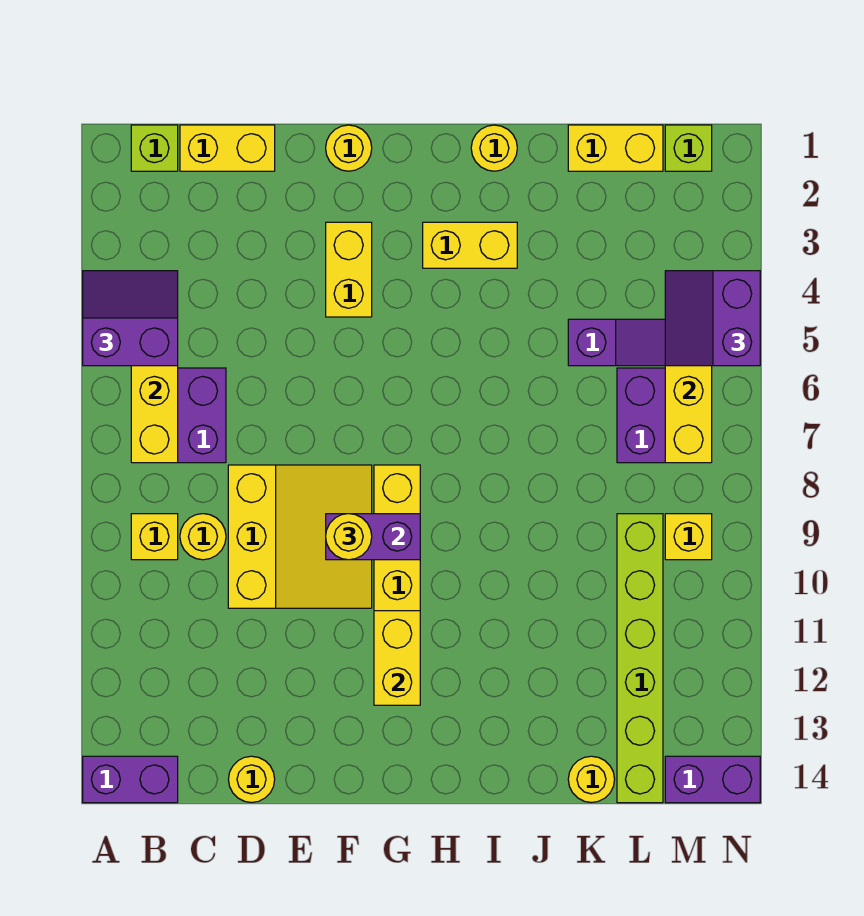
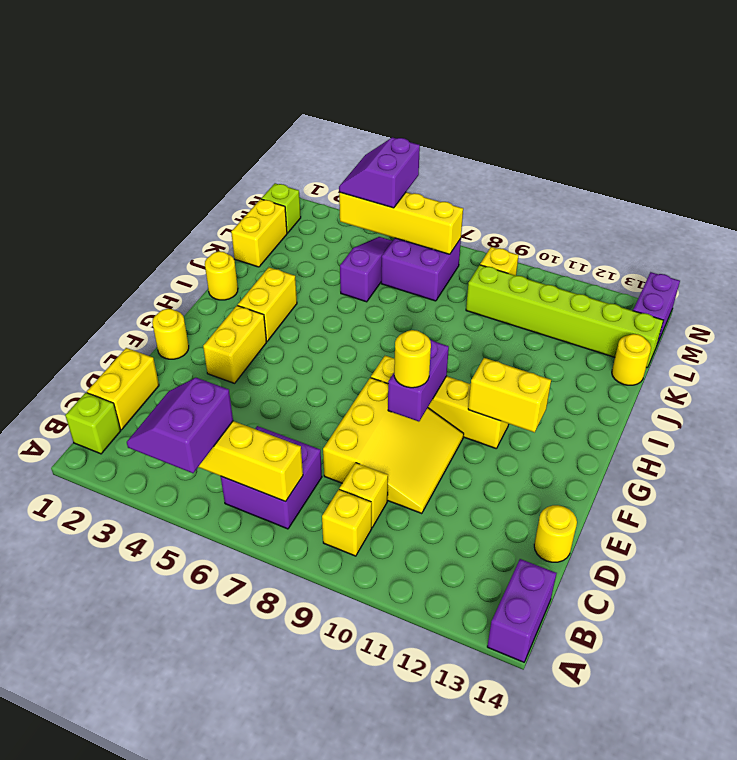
yellow round brick C9 level 1 -> yellow brick C9 level 1
yellow slope D8:F10 level 1 top D -> yellow slope D8:F10 level 1 top 8
yellow brick F3:F4 level 1 -> yellow brick F3:G3 level 1
purple slope M4:N5 level 3 top N -> purple slope M4:N5 level 3 top 5

